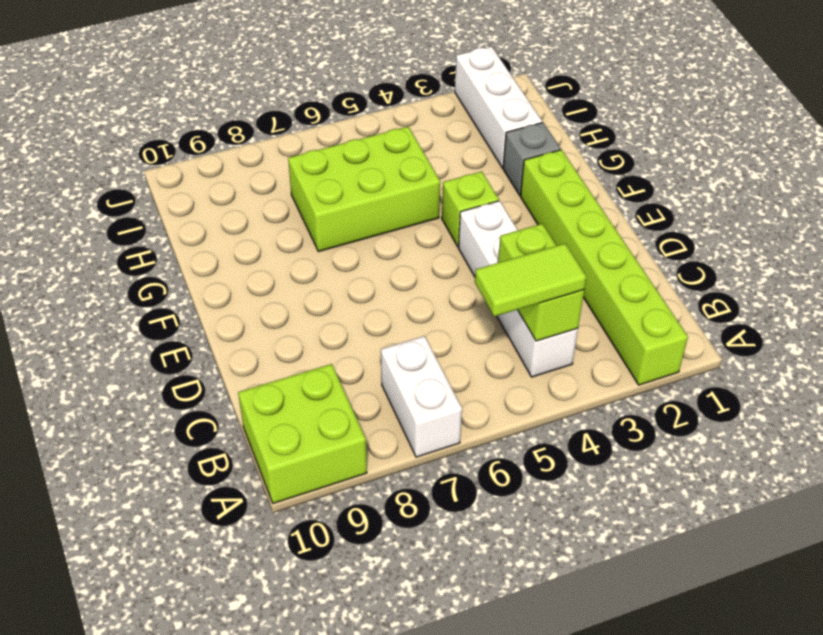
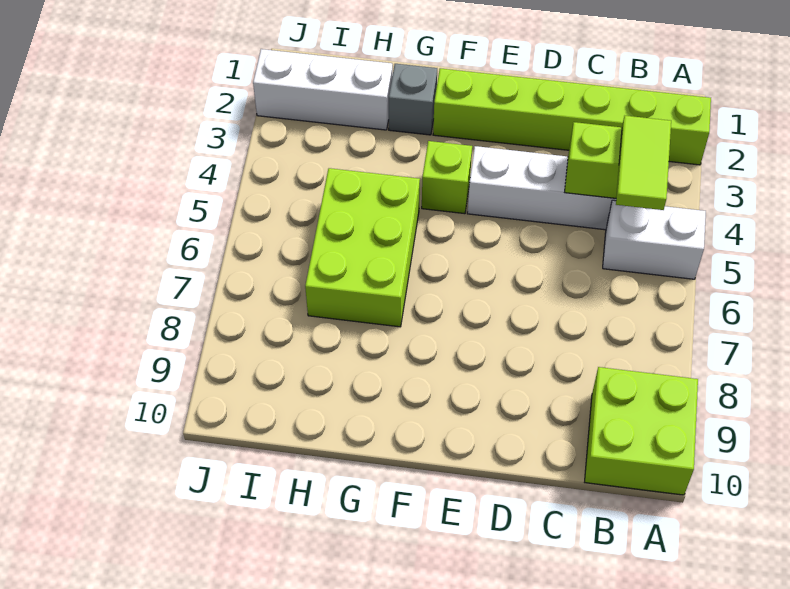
white brick A7:B7 level 1 -> white brick A5:B5 level 1

